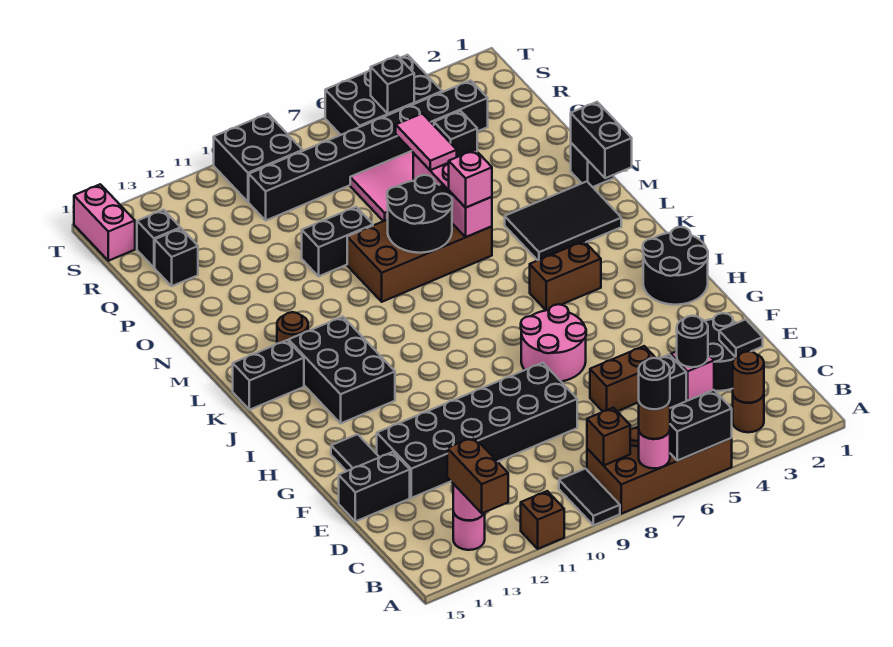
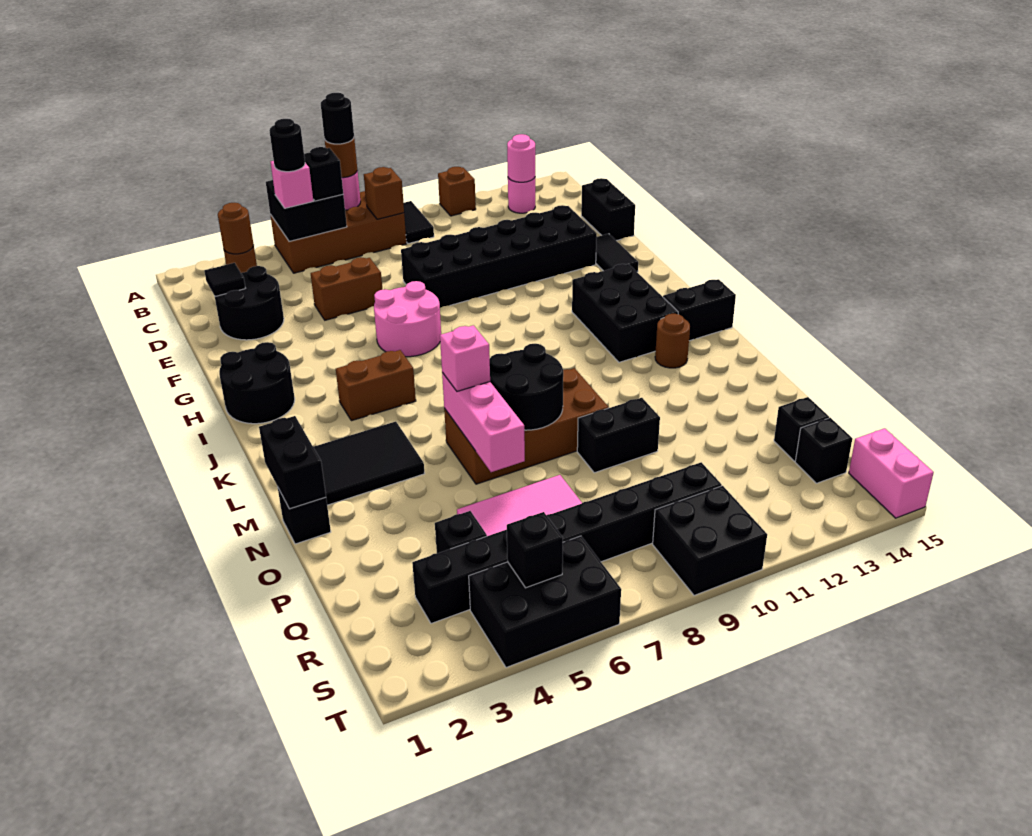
brown brick A13:B13 level 3 -> none
black brick E14:E15 level 1 -> black brick D15:E15 level 1
pink tile O6:P6 level 3 -> none

